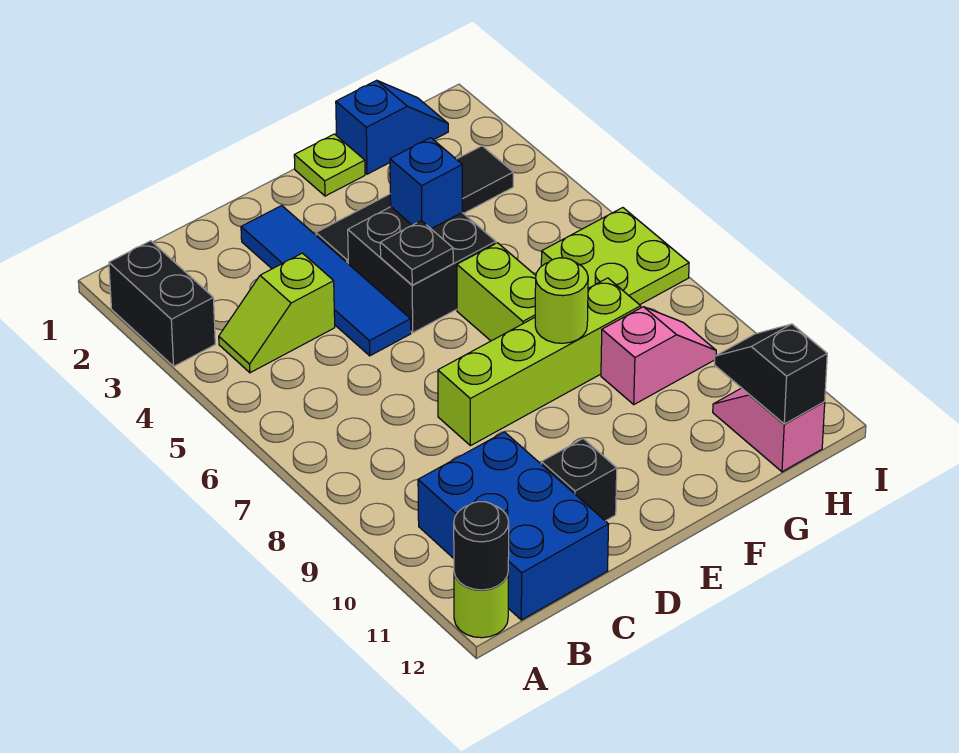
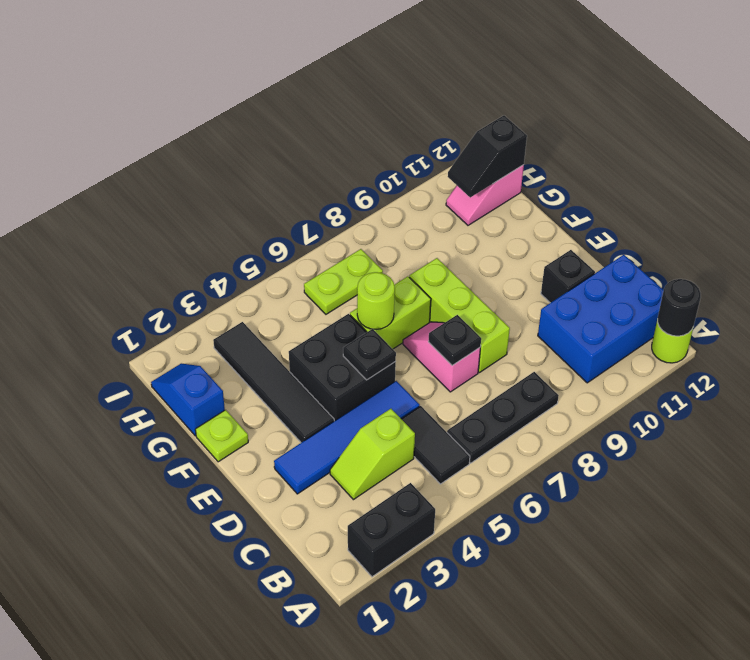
lime slope B4:C4 level 1 top C -> lime slope C3:C4 level 1 top 4
none -> black tile B5:C5 level 1
none -> black plate B6:B8 level 1
none -> black plate D7 level 2
lime brick D8:G8 level 1 -> lime brick D8:F8 level 1
blue brick F4 level 2 -> none
lime round brick F8 level 2 -> lime round brick F6 level 2
pink slope G9:H9 level 1 top G -> pink slope D7:E7 level 1 top D
lime plate H6:I7 level 1 -> lime plate H6:H7 level 1

